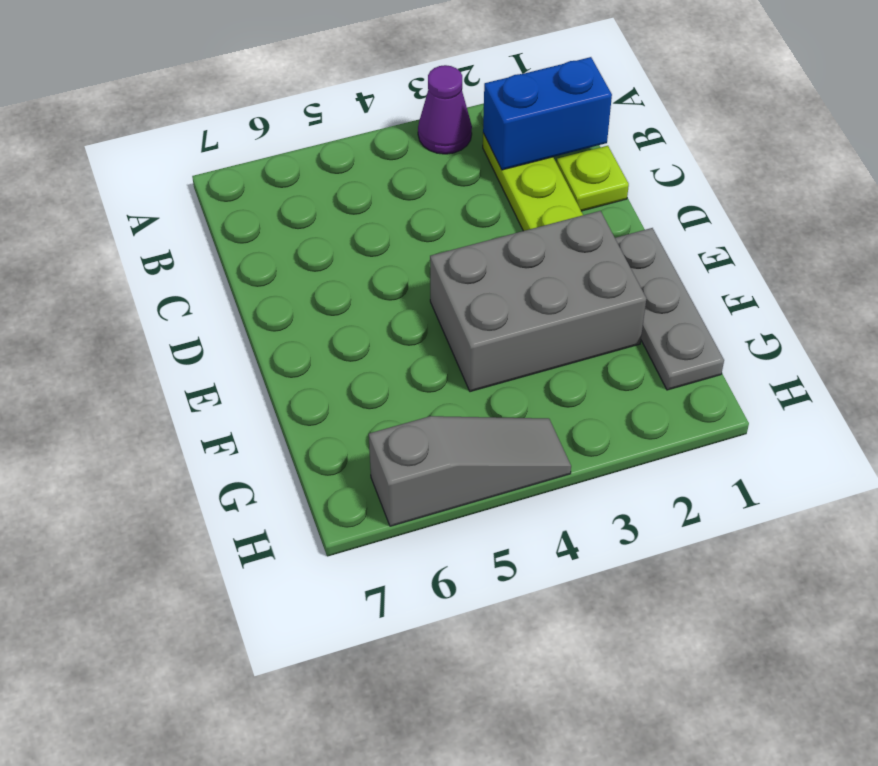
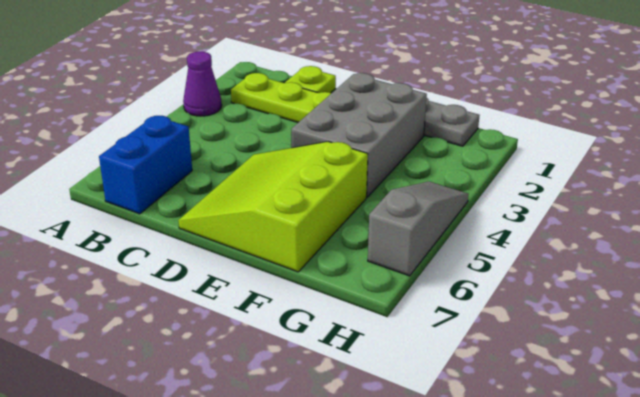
blue brick B1:B2 level 2 -> blue brick B6:B7 level 1
none -> lime slope D5:F7 level 1 top F

